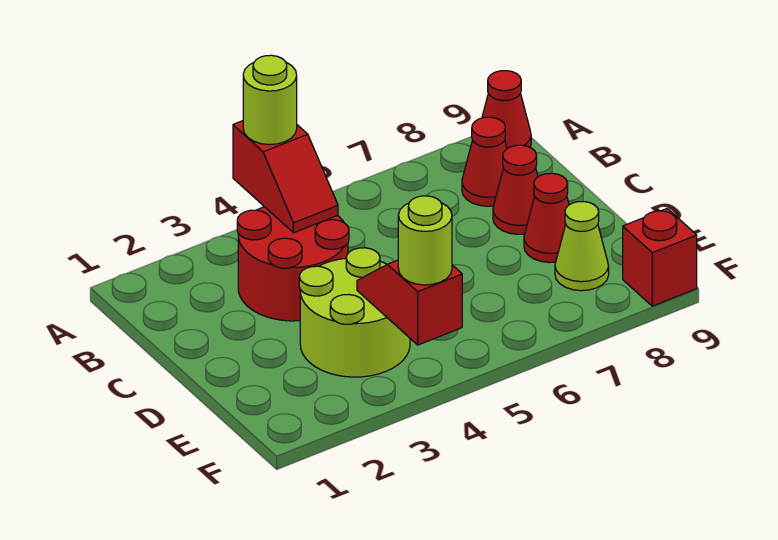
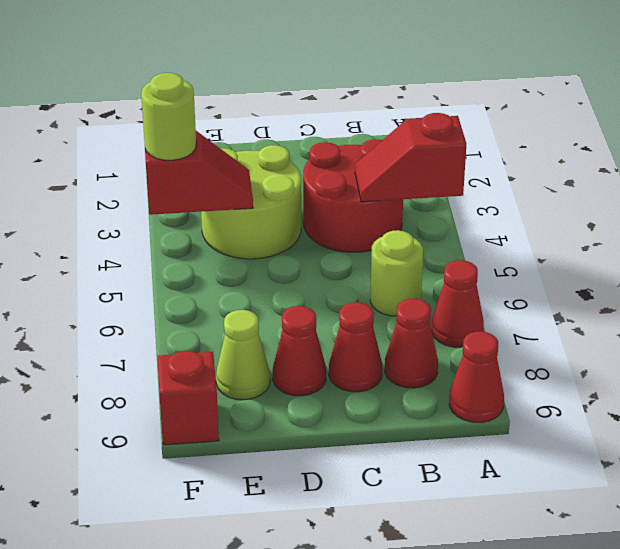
lime round brick A4 level 3 -> lime round brick B6 level 1
none -> red cone A7 level 1

